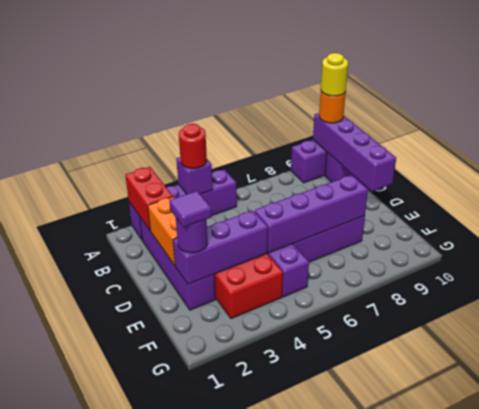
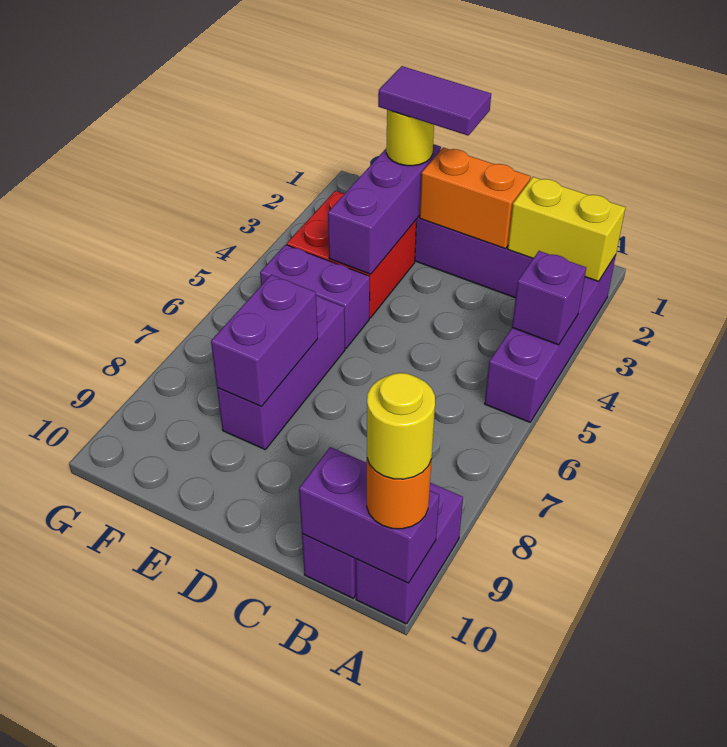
red brick A2:B2 level 2 -> yellow brick A2:B2 level 2
red round brick A4 level 3 -> none
purple brick A10:D10 level 2 -> purple brick A10:B10 level 2
purple round brick E2 level 3 -> yellow round brick E2 level 3
purple tile E2 level 4 -> purple tile D2:E2 level 4
purple brick E5:E8 level 2 -> purple brick E7:E8 level 2

